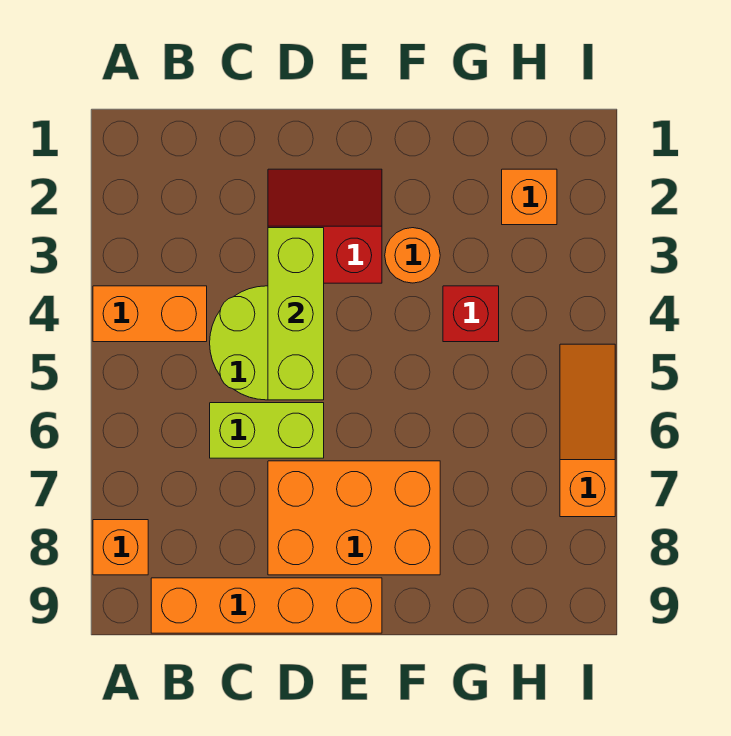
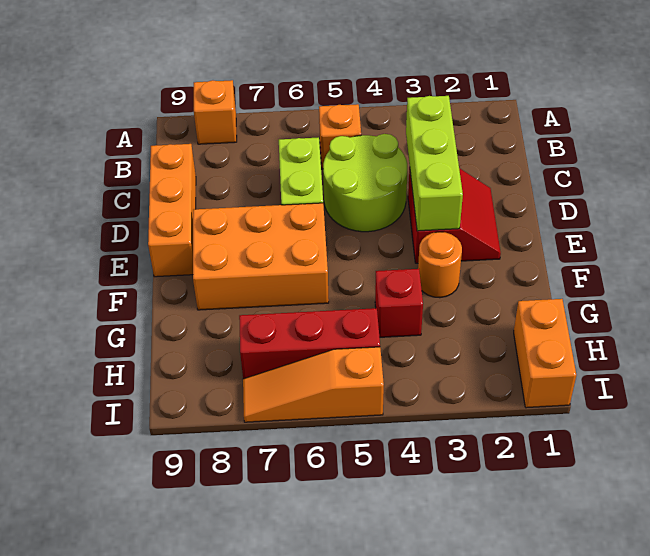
orange brick A4:B4 level 1 -> orange brick H1:I1 level 1
orange brick B9:E9 level 1 -> orange brick C9:E9 level 1
lime brick D3:D5 level 2 -> lime brick C3:E3 level 2
orange brick D7:F8 level 1 -> orange brick E6:F8 level 1
orange brick H2 level 1 -> orange brick B5 level 1
none -> red brick H5:H7 level 1
orange slope I5:I7 level 1 top 7 -> orange slope I5:I7 level 1 top 5

